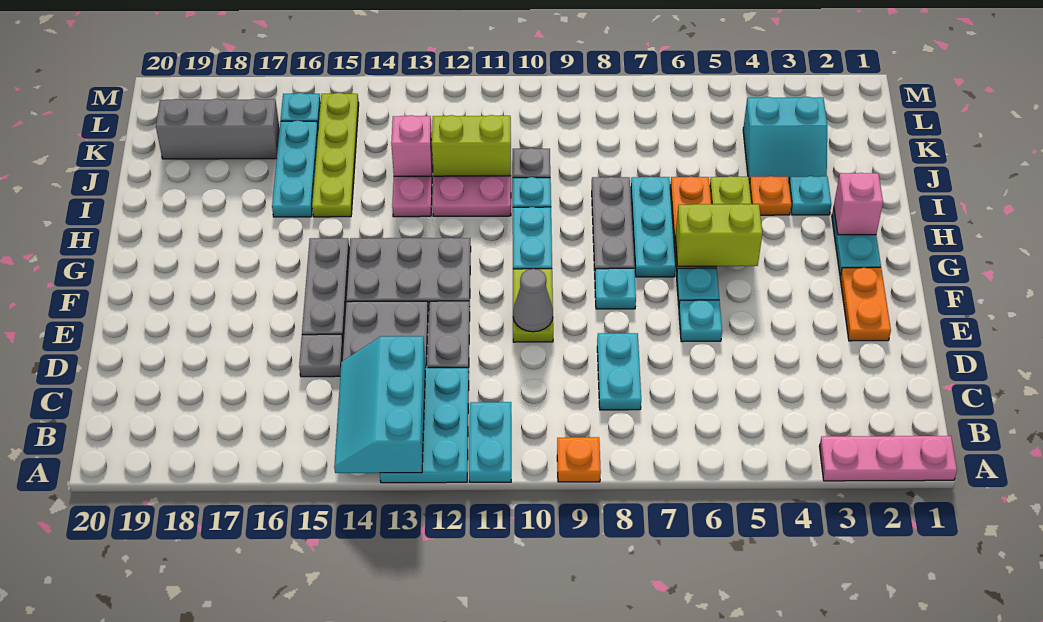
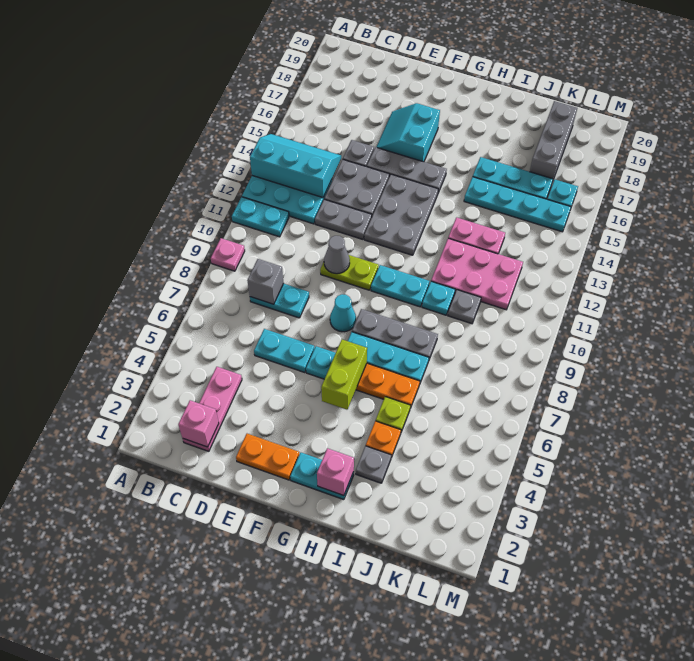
pink plate A1:A3 level 1 -> pink plate C2:C4 level 1
orange plate A9 level 1 -> pink plate A9 level 1
none -> grey brick C8 level 2
cyan plate E6 level 1 -> cyan plate D6:E6 level 1
cyan plate F8 level 1 -> cyan cone F8 level 1
cyan plate I3 level 1 -> grey plate I3 level 1
lime plate I15:L15 level 1 -> cyan plate I15:L15 level 1
cyan slope J3:K4 level 1 top K -> cyan slope E16:F17 level 1 top F
lime brick J11:J12 level 2 -> none
pink brick J13 level 2 -> pink brick C2 level 2

